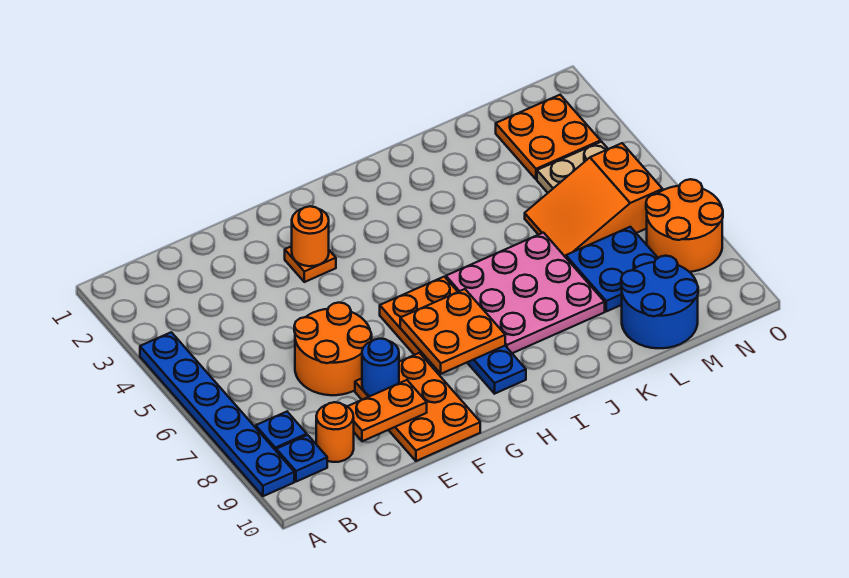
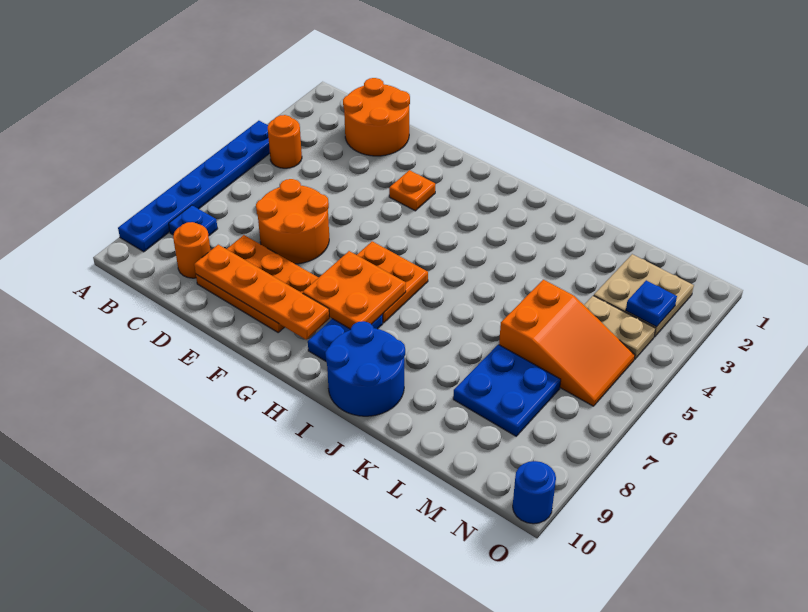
blue plate B9 level 1 -> blue plate N3 level 2
orange plate D9:E9 level 2 -> orange plate D9:G9 level 2
orange plate E8:F10 level 1 -> orange plate D8:F9 level 1
blue round brick E8 level 2 -> blue round brick O10 level 1
orange round brick F3 level 2 -> orange round brick B4 level 1
pink plate I6:K8 level 1 -> none
orange slope L5:N6 level 1 top N -> orange slope L5:N6 level 1 top L
blue round brick L9:M10 level 1 -> blue round brick I9:J10 level 1
orange plate M2:N3 level 1 -> tan plate M2:N3 level 1
orange round brick N7:O8 level 1 -> orange round brick C1:D2 level 1

